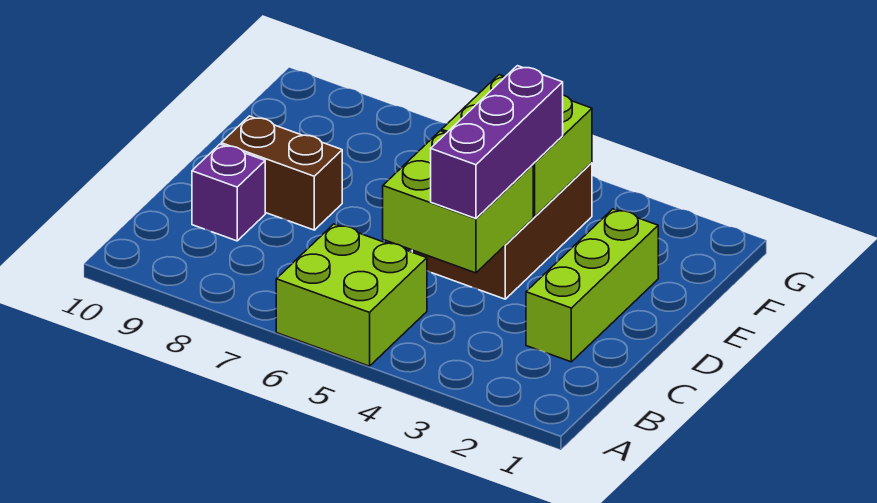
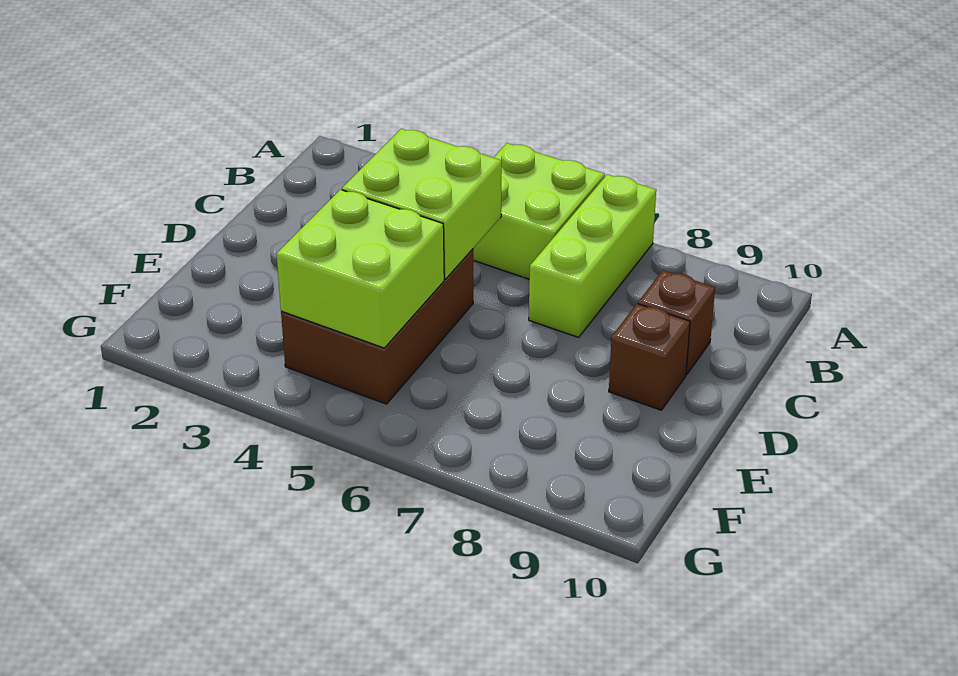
lime brick C2:E2 level 1 -> lime brick A7:C7 level 1
purple brick C4:E4 level 3 -> none
purple brick C9 level 1 -> brown brick C9 level 1
brown brick D8:D9 level 1 -> brown brick D9 level 1

